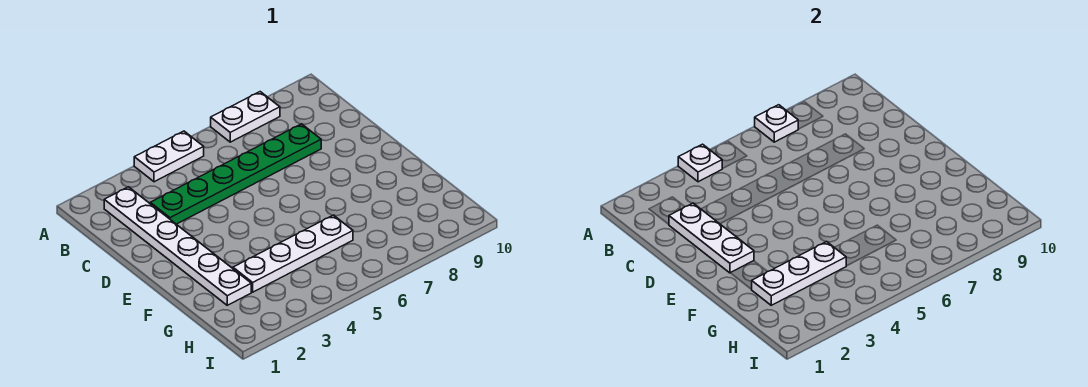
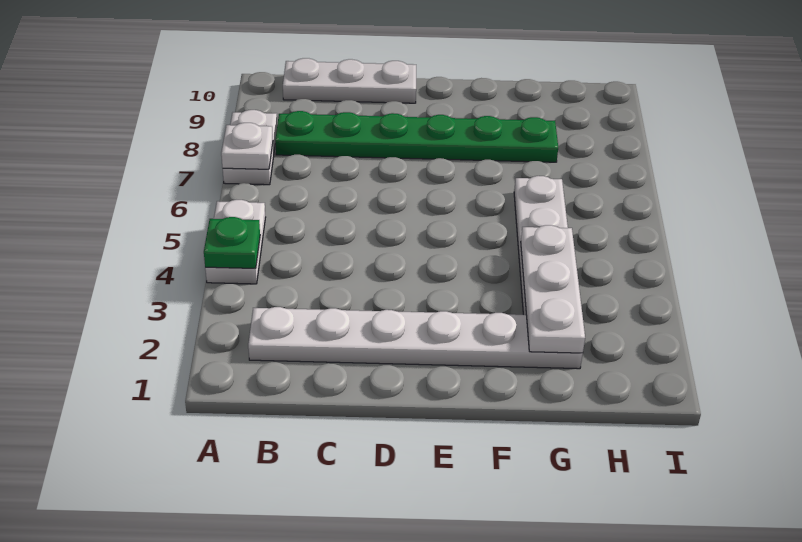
white plate A4 level 2 -> green plate A4 level 2
white plate C2:E2 level 2 -> white plate B10:D10 level 1
green plate C3:C8 level 1 -> green plate B8:G8 level 1

